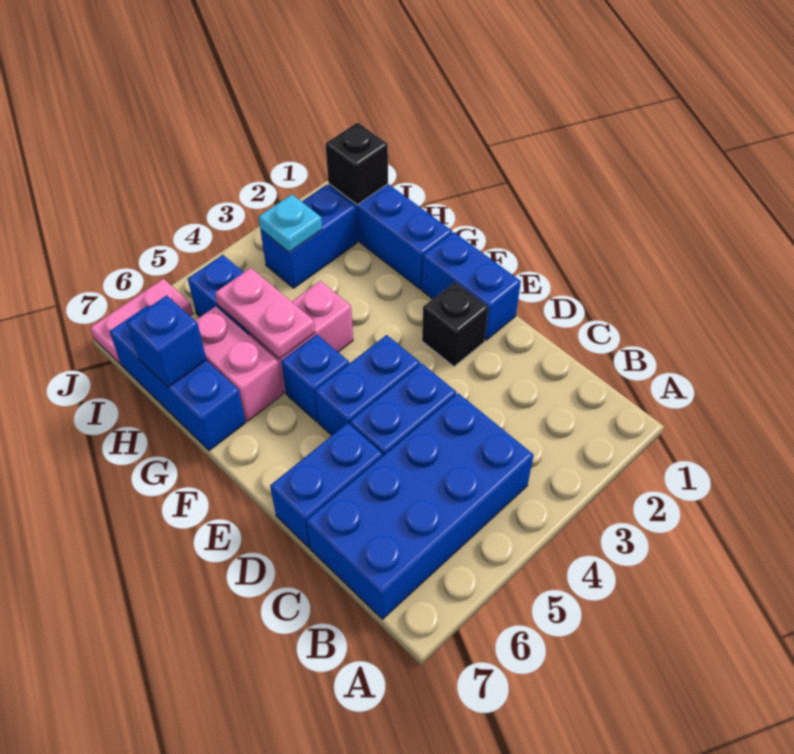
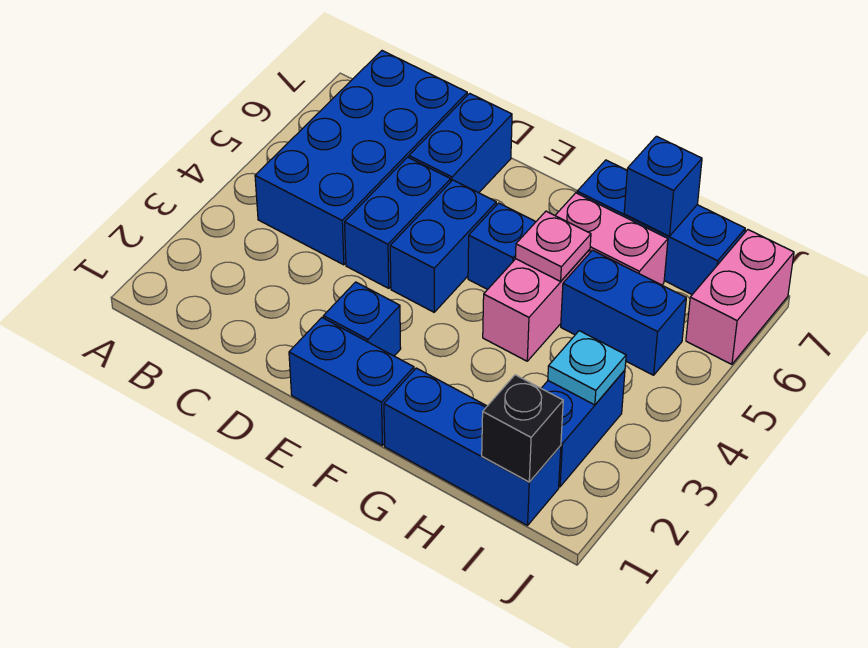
black brick E2 level 1 -> blue brick E2 level 1
pink plate G5:H5 level 2 -> pink plate G5 level 2
pink plate J6:J7 level 1 -> pink brick J6:J7 level 1

